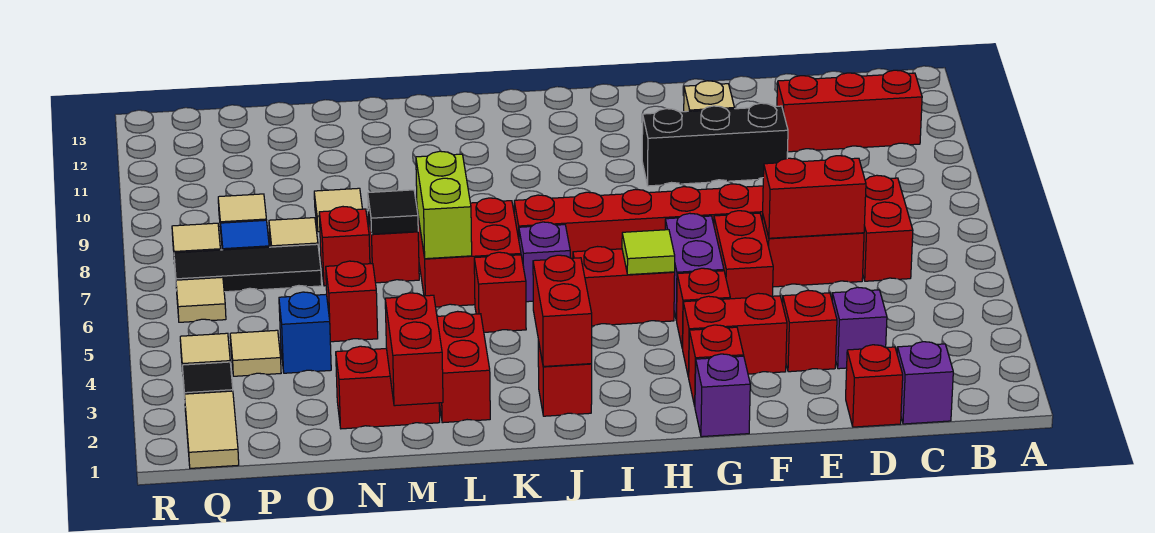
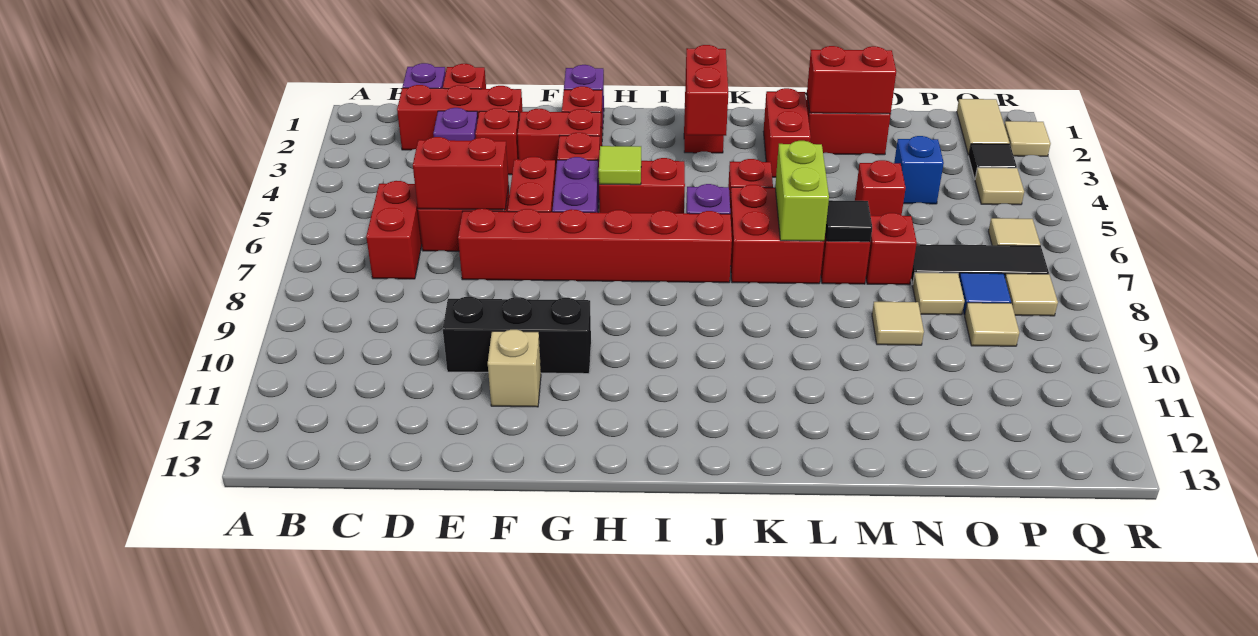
red brick B11:D11 level 1 -> red brick C2:E2 level 1
red brick M1:M2 level 2 -> red brick M2:N2 level 2
tan tile P4 level 1 -> tan tile R2 level 1

